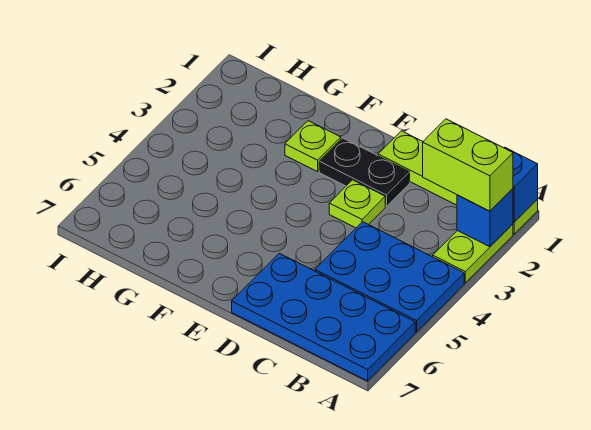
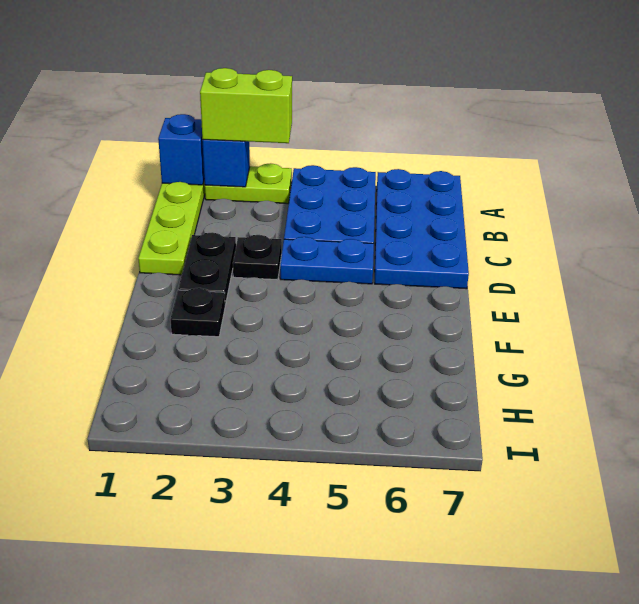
lime brick A2:B2 level 3 -> lime brick A2:A3 level 3
lime plate D3 level 1 -> black plate D3 level 1
none -> blue plate D4:D5 level 1
lime plate F2 level 1 -> black plate F2 level 1

